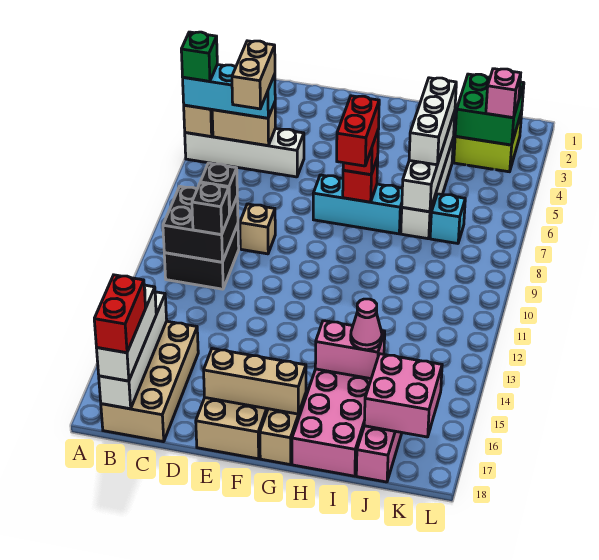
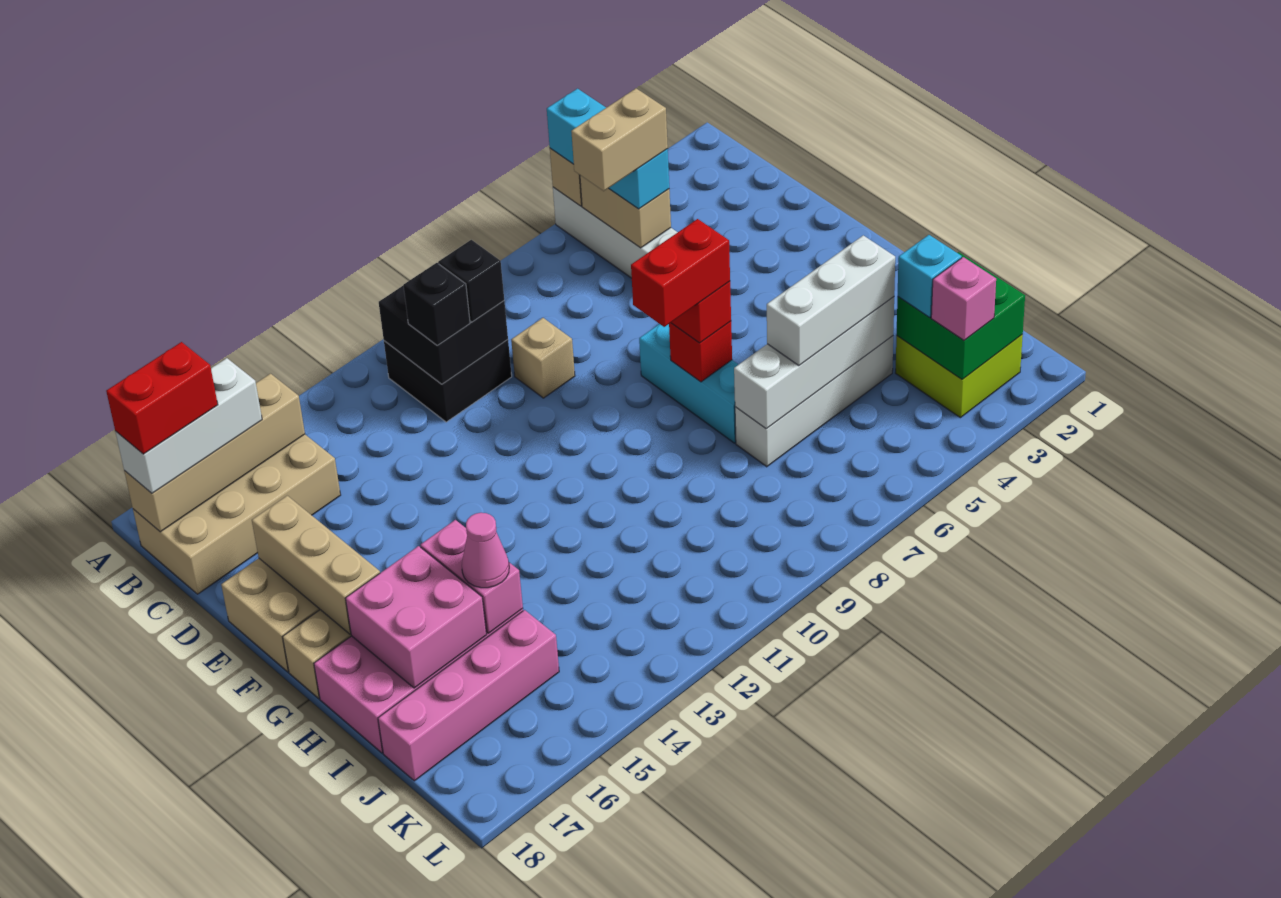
green brick A5 level 4 -> none
white brick B15:B18 level 2 -> tan brick B15:B18 level 2
cyan brick J7 level 1 -> cyan brick J3 level 3
pink brick J16:K17 level 2 -> pink brick H16:I17 level 2

